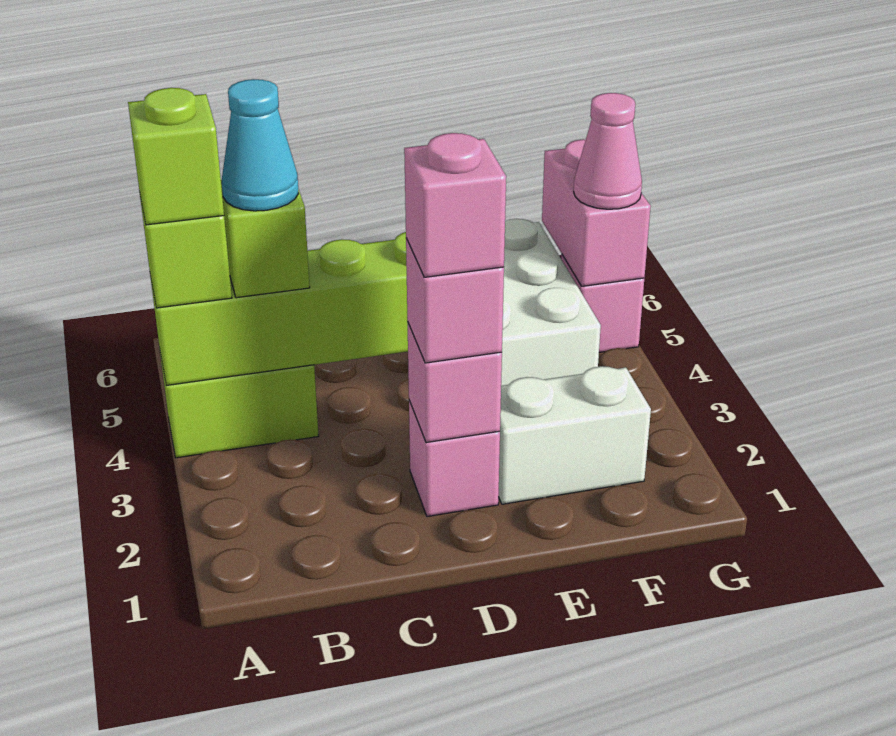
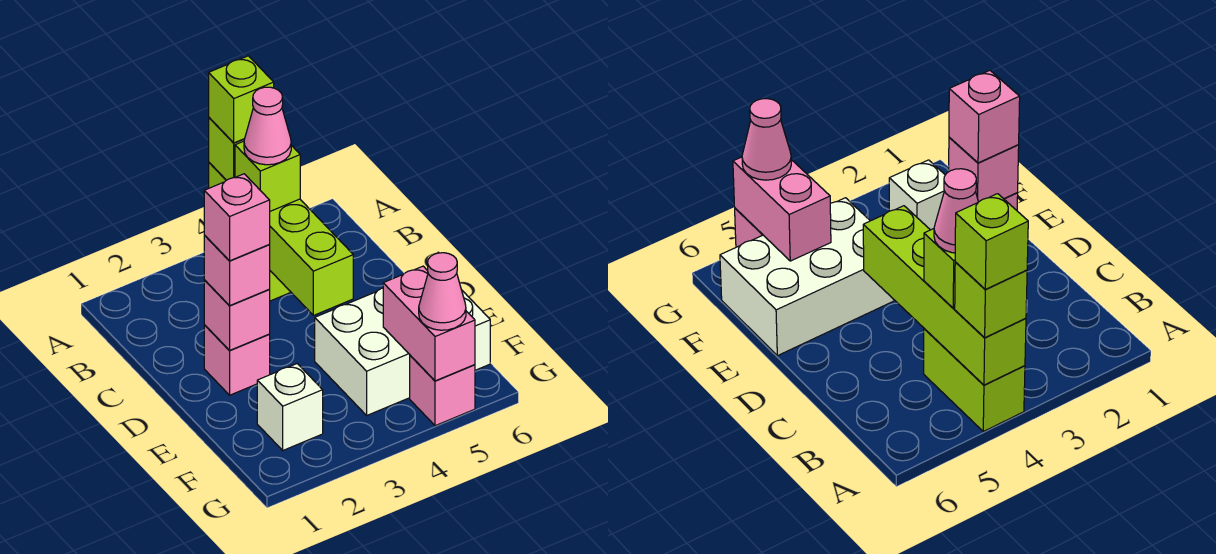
cyan cone B4 level 4 -> pink cone B4 level 4
white brick E2:F2 level 1 -> white brick F2 level 1
pink brick G5:G6 level 2 -> pink brick F5:G5 level 2

